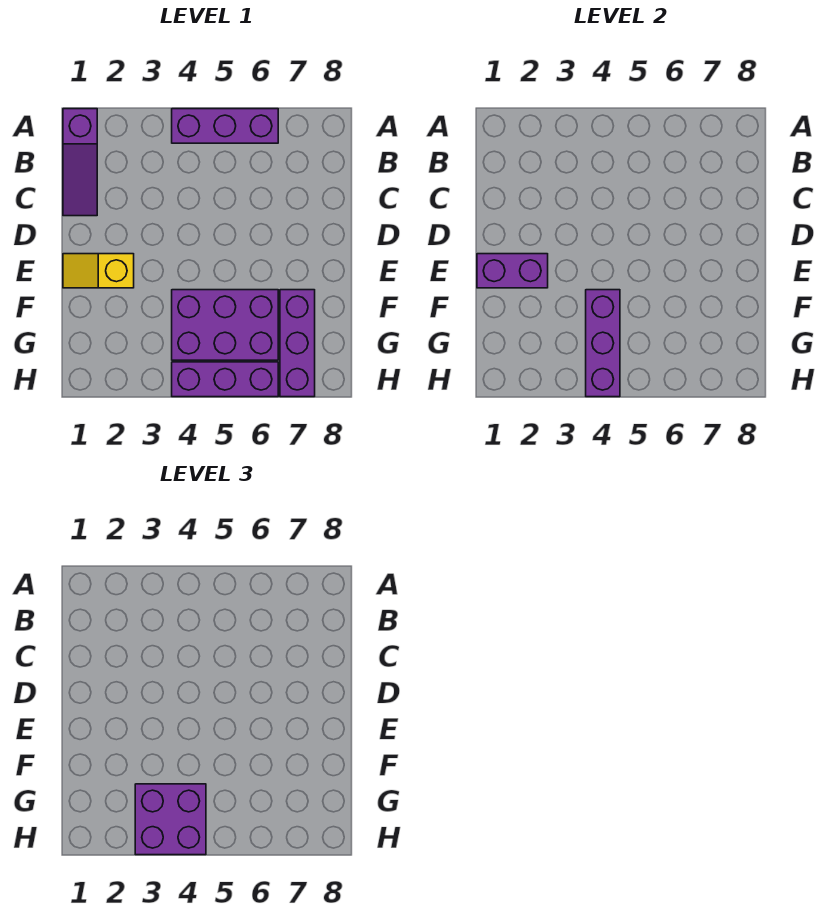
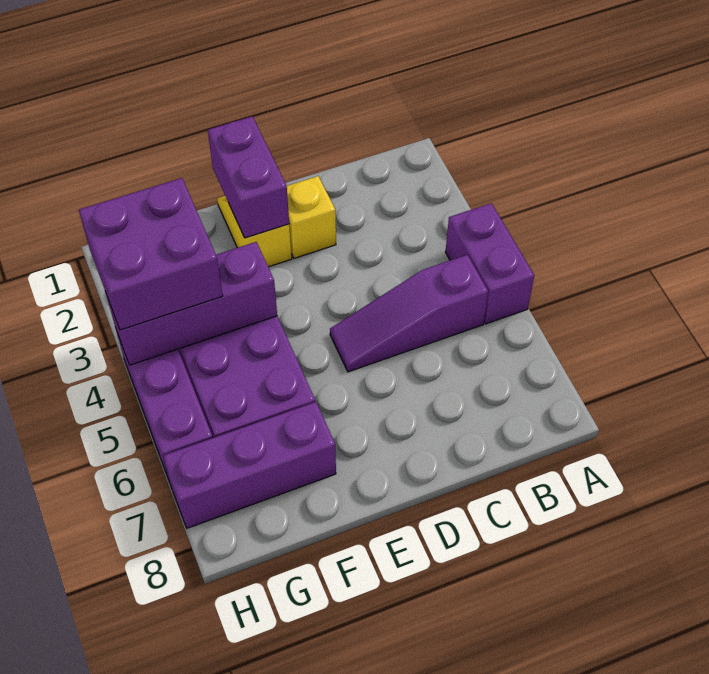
purple slope A1:C1 level 1 top A -> purple slope B5:D5 level 1 top B
purple brick A4:A6 level 1 -> purple brick A4:A5 level 1
none -> yellow brick D2 level 1

